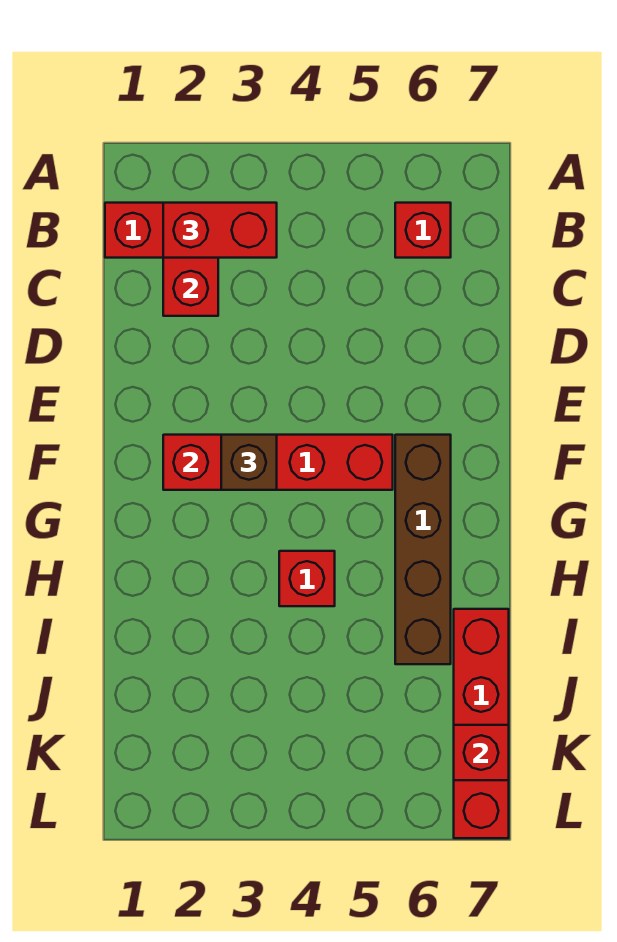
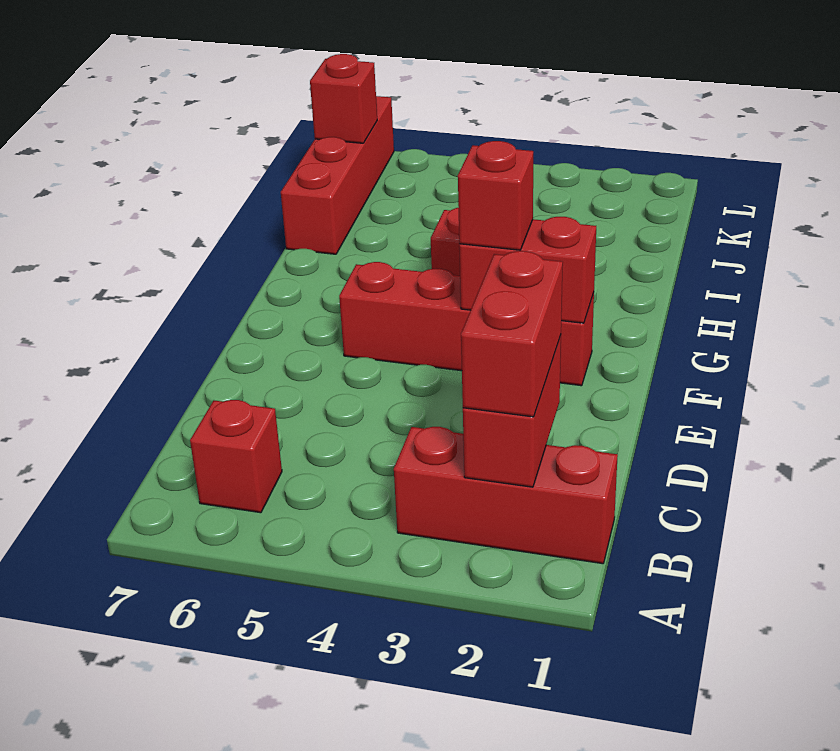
red brick B2:B3 level 3 -> red brick B2:C2 level 3
brown brick F3 level 3 -> red brick F3 level 3
brown brick F6:I6 level 1 -> none

